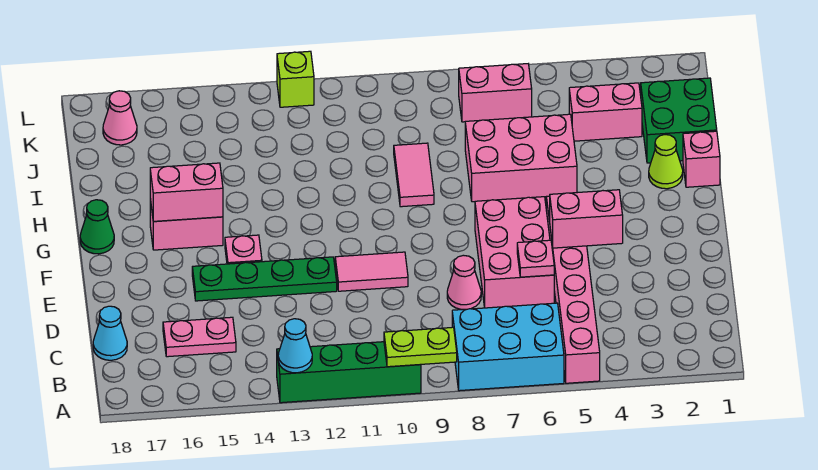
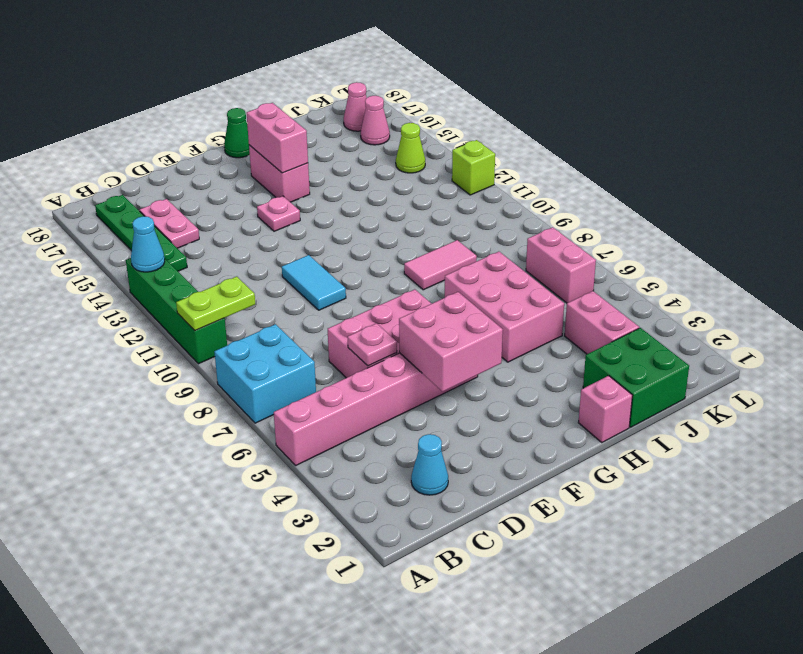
cyan brick A6:B8 level 1 -> cyan brick A7:B8 level 1
lime plate A9:A10 level 2 -> lime plate A10:B10 level 2
cyan cone C18 level 1 -> cyan cone C2 level 1
pink cone D8 level 1 -> pink cone K16 level 1
pink brick E4:E5 level 2 -> pink brick E4:F5 level 2
pink tile E10:E11 level 1 -> cyan tile E10:E11 level 1
green plate E12:E15 level 1 -> green plate B14:B17 level 1
lime cone H2 level 1 -> lime cone K14 level 1

